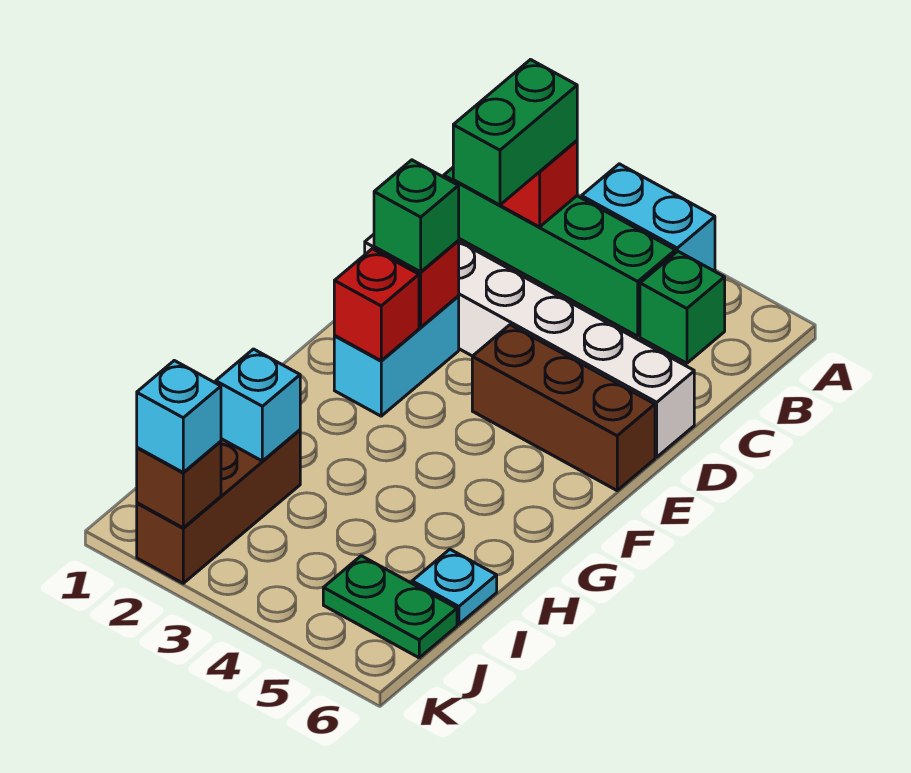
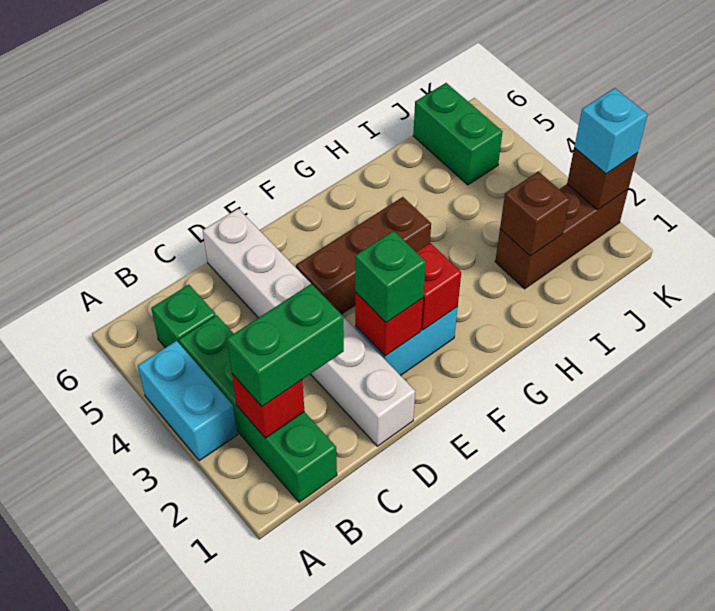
brown brick E4:E6 level 1 -> brown brick E4:G4 level 1
cyan brick I2 level 2 -> brown brick I2 level 2
cyan plate I6 level 1 -> none
green plate J5:J6 level 1 -> green brick J5:J6 level 1

